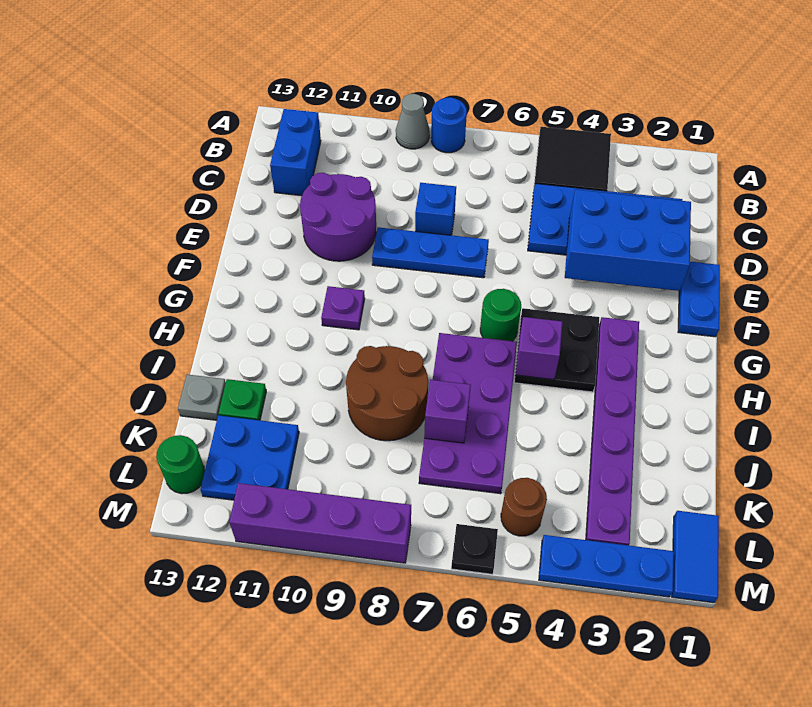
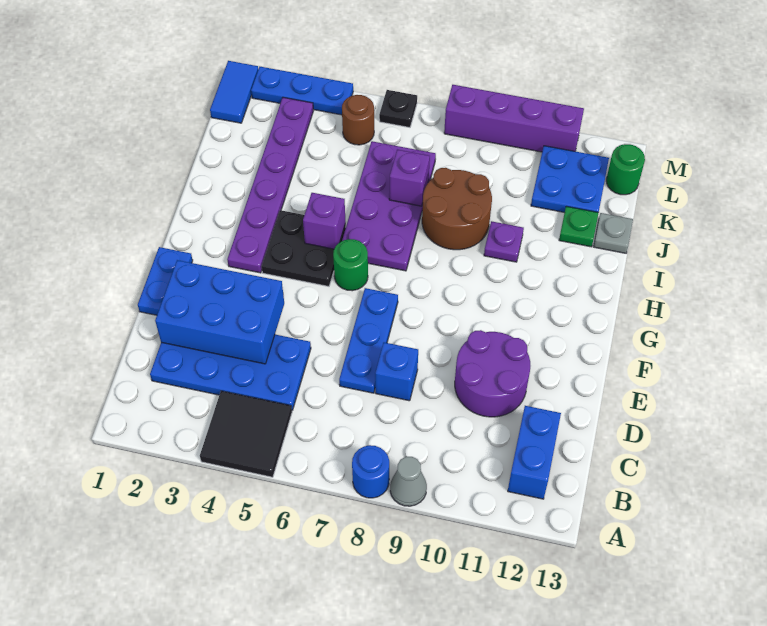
blue plate E7:E9 level 1 -> blue plate D7:F7 level 1
purple plate G10 level 1 -> purple plate I10 level 1

